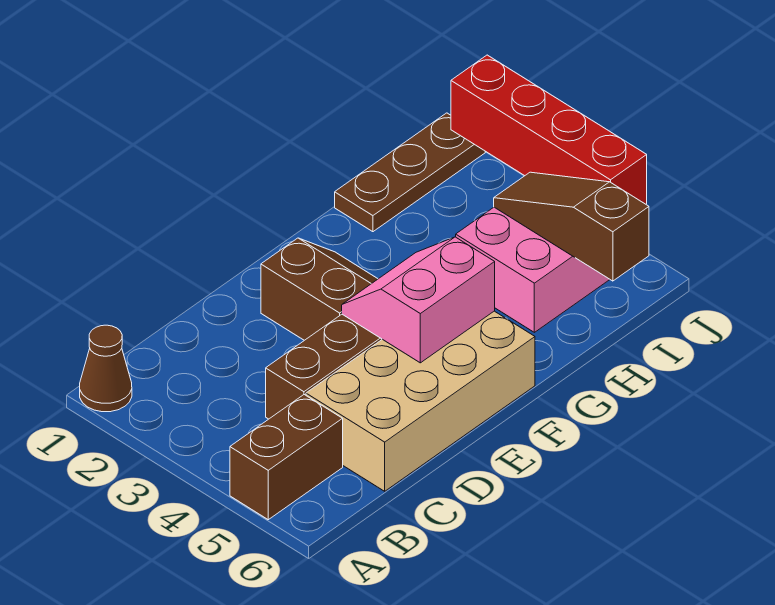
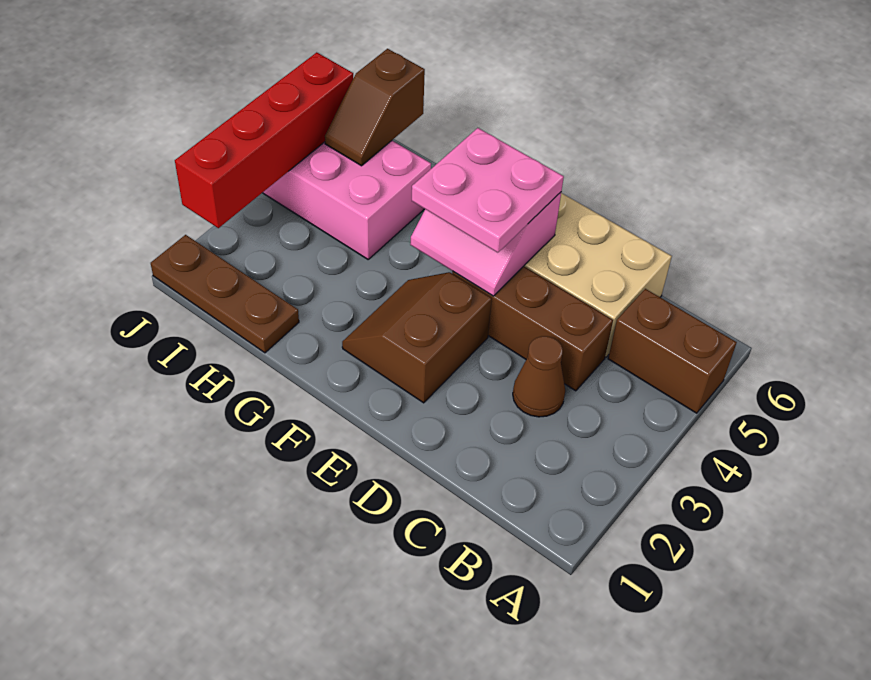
brown cone A1 level 1 -> brown cone C3 level 1
none -> pink plate E4:F5 level 3
brown slope I4:I6 level 2 top 6 -> brown slope I5:I6 level 2 top 6

